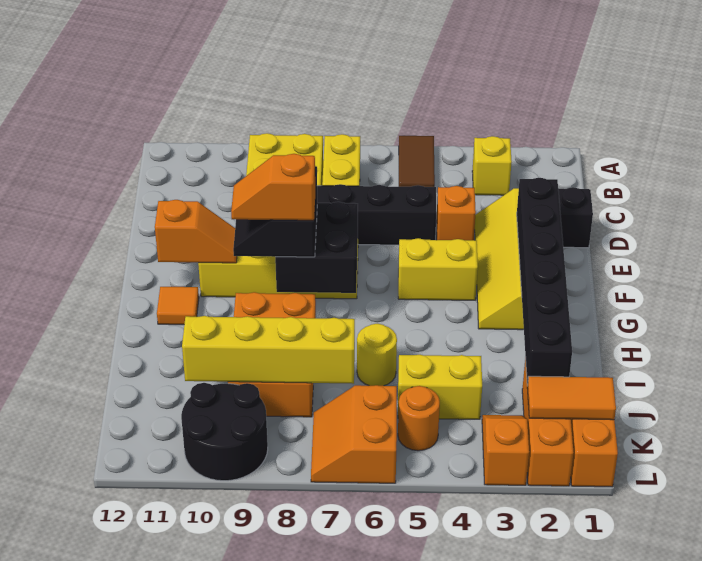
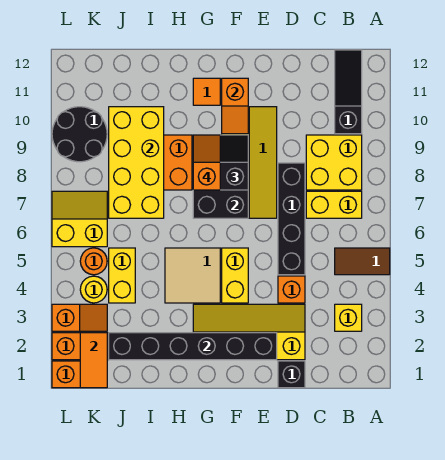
none -> black slope B10:B12 level 1 top 10
none -> tan tile G4:H5 level 1
yellow round brick I6 level 1 -> yellow round brick K4 level 1
yellow brick J7:J10 level 2 -> yellow brick I7:J10 level 2
orange slope K6:L7 level 1 top 6 -> yellow slope K6:L7 level 1 top 6

